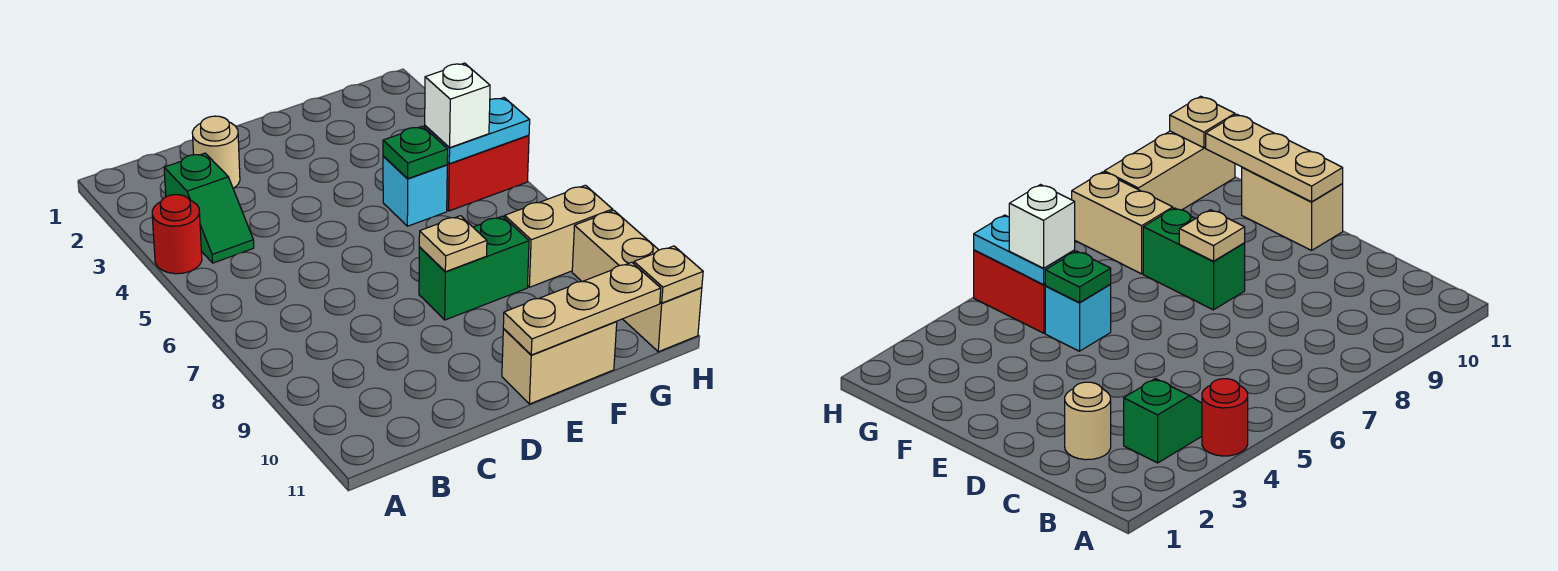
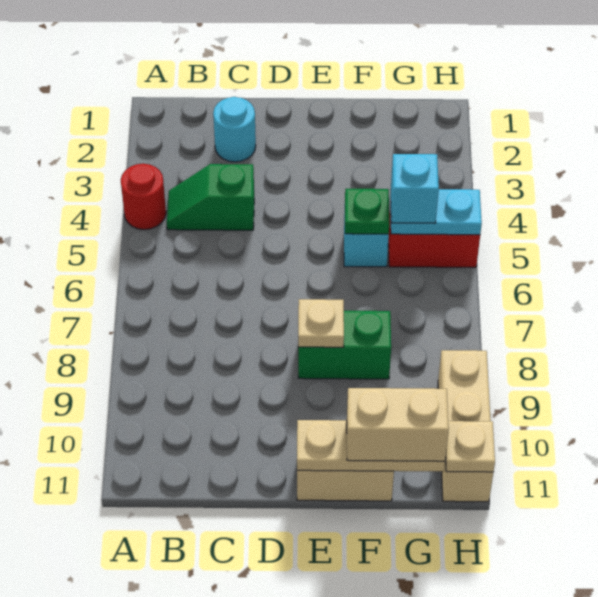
green slope B3:B4 level 1 top 3 -> green slope B4:C4 level 1 top C
tan round brick C2 level 1 -> cyan round brick C2 level 1
white brick G5 level 3 -> cyan brick G5 level 3
tan brick G8:H8 level 1 -> tan brick F11:G11 level 3

